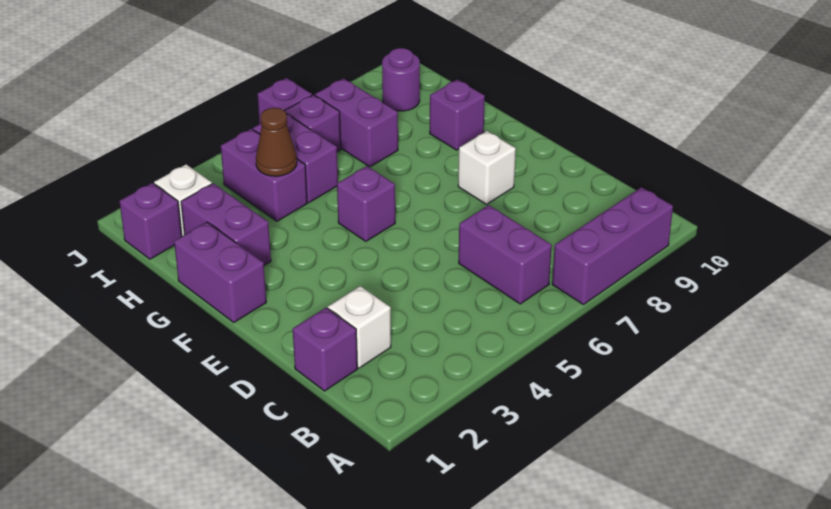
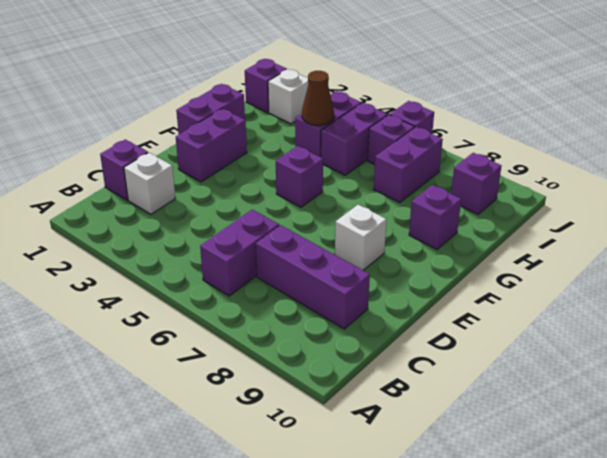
purple brick A7:A9 level 1 -> purple brick C7:C9 level 1
purple brick G2:H2 level 1 -> purple brick E2:F2 level 1
purple round brick I9 level 1 -> purple brick I9 level 1

